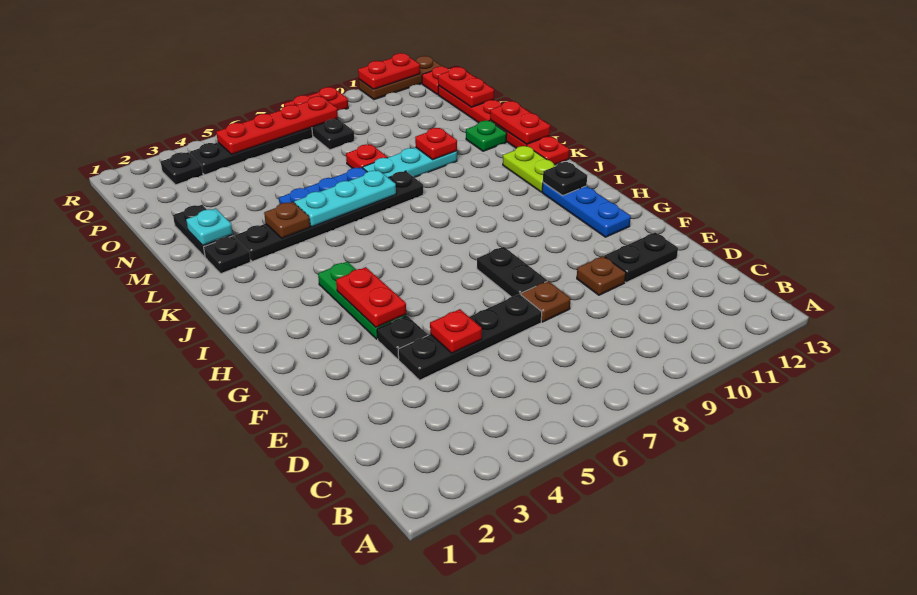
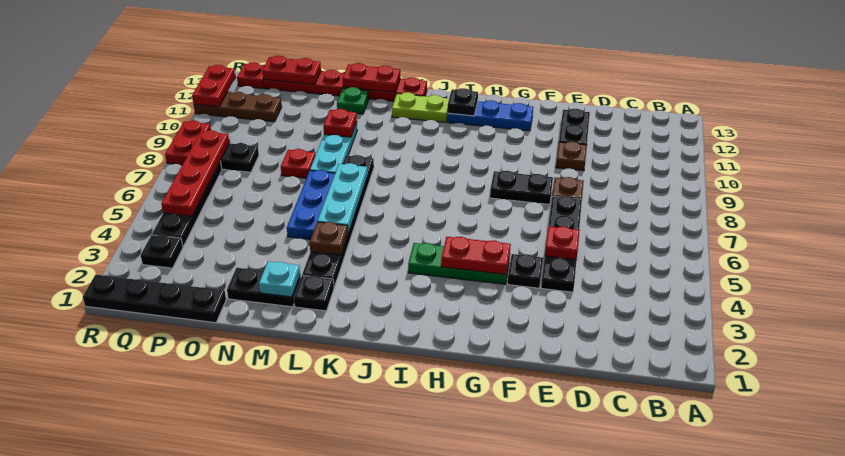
none -> black plate O1:R1 level 1
brown plate R11:R13 level 1 -> brown plate P11:R11 level 1

